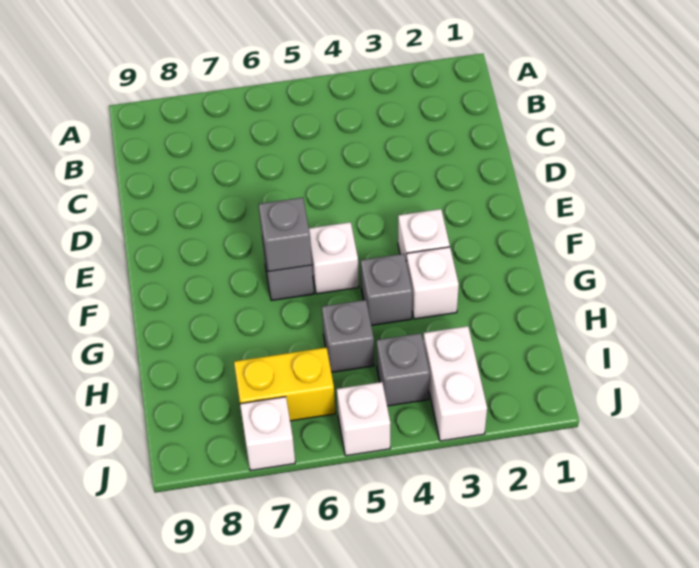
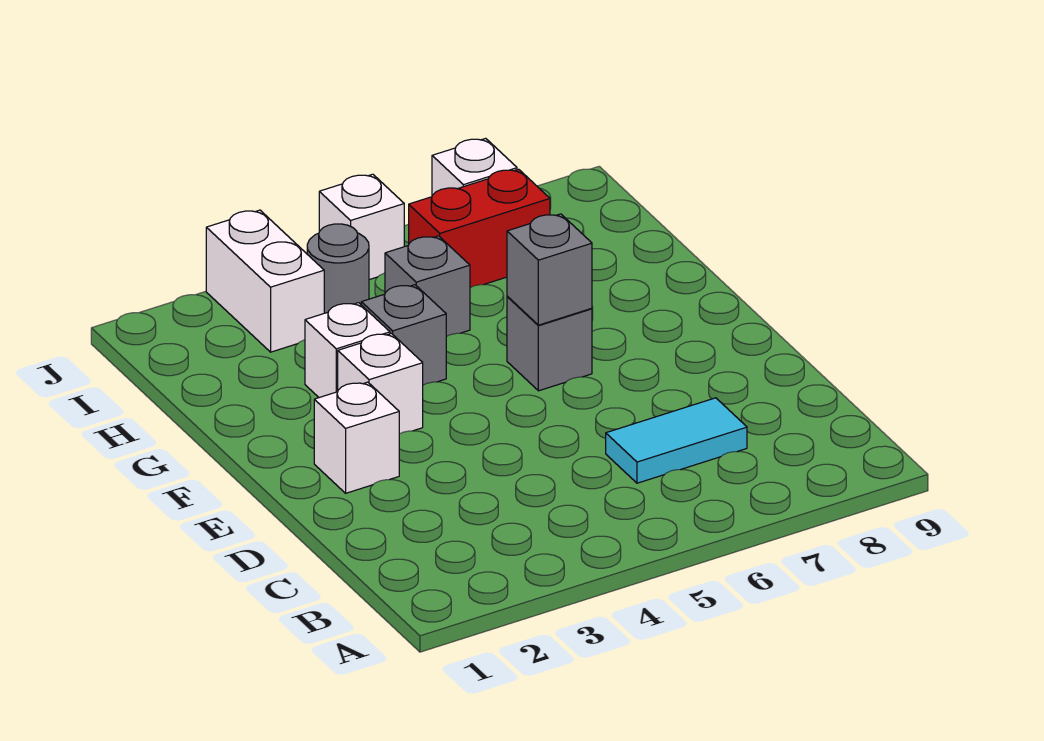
none -> cyan tile C6:C7 level 1
white brick F5 level 1 -> white brick E2 level 1
grey brick I4 level 1 -> grey round brick I4 level 1
yellow brick I6:I7 level 1 -> red brick I6:I7 level 1

